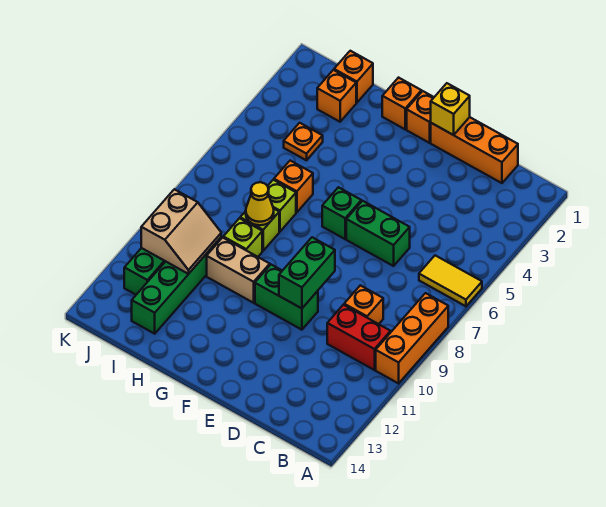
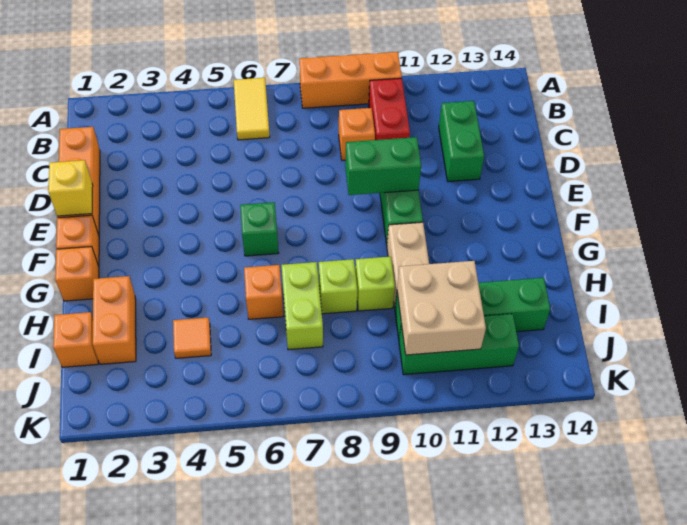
green brick D6:E6 level 1 -> green brick C12:D12 level 1
lime brick H7 level 1 -> lime brick H7:I7 level 1
yellow cone H8 level 2 -> none
orange brick I2 level 1 -> orange brick H2:I2 level 1
orange plate I4 level 1 -> orange tile I4 level 1
tan slope I10:J11 level 2 top J -> tan brick I10:J11 level 2

